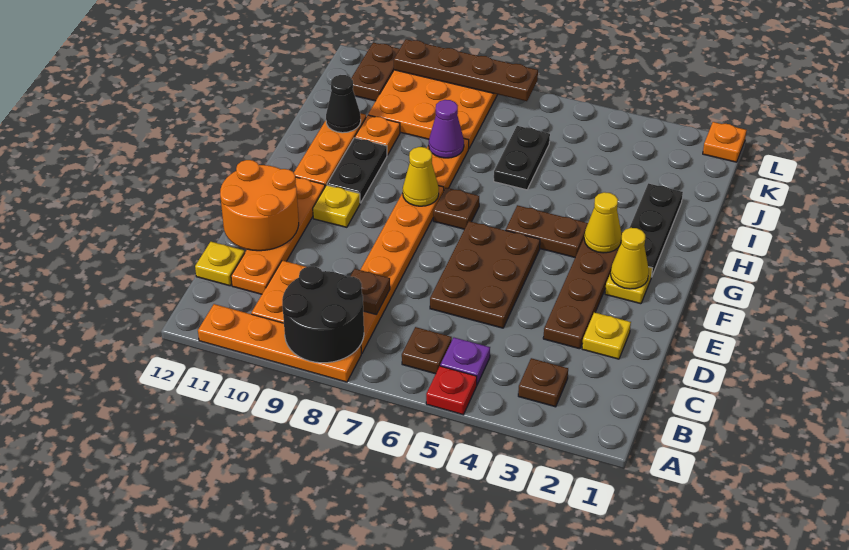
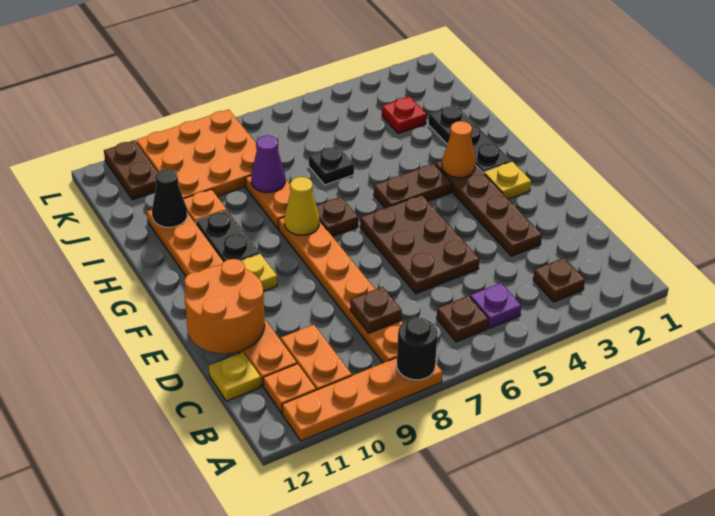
red plate A5 level 1 -> red plate J3 level 1
black round brick A8:B9 level 2 -> black round brick A8 level 2
yellow plate D2 level 1 -> none
yellow cone F2 level 2 -> none
yellow cone G3 level 2 -> orange cone G3 level 2
black plate I6:J6 level 1 -> black plate I6 level 1
orange plate L1 level 1 -> orange plate B11 level 1
brown plate L7:L10 level 2 -> none

